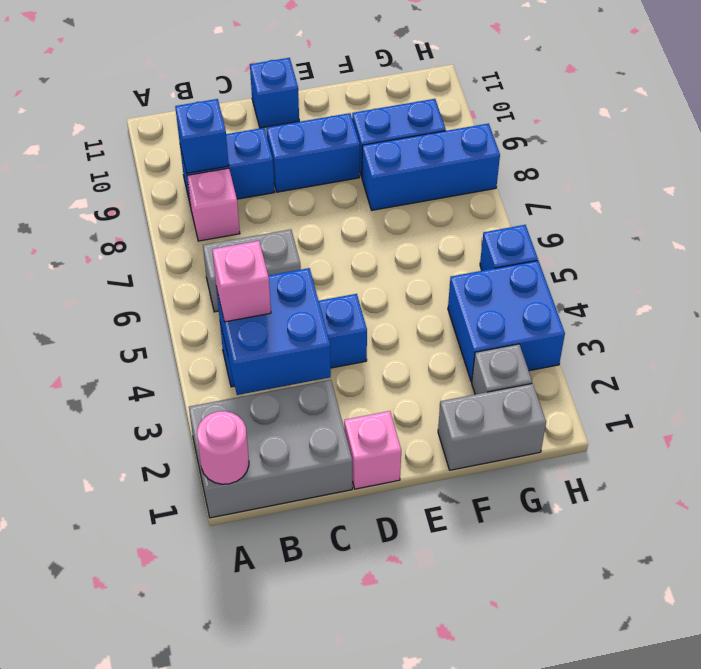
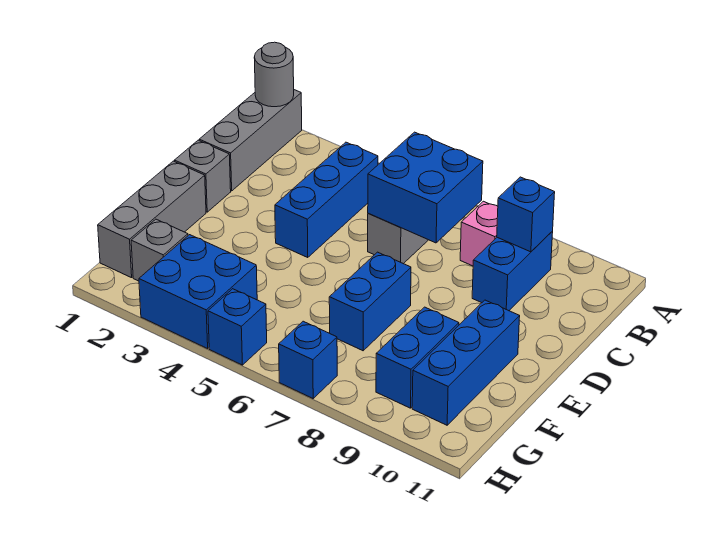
grey brick A1:C2 level 1 -> grey brick A1:C1 level 1
pink round brick A1 level 2 -> grey round brick A1 level 2
blue brick B3:C4 level 2 -> blue brick B6:C7 level 2
pink brick B4 level 3 -> none
pink brick D1 level 1 -> grey brick D1 level 1
blue brick D9:E9 level 1 -> blue brick E7:F7 level 1
blue brick D11 level 1 -> blue brick H7 level 1
grey brick F1:G1 level 1 -> grey brick E1:G1 level 1
blue brick F8:H8 level 1 -> blue brick E10:G10 level 1

